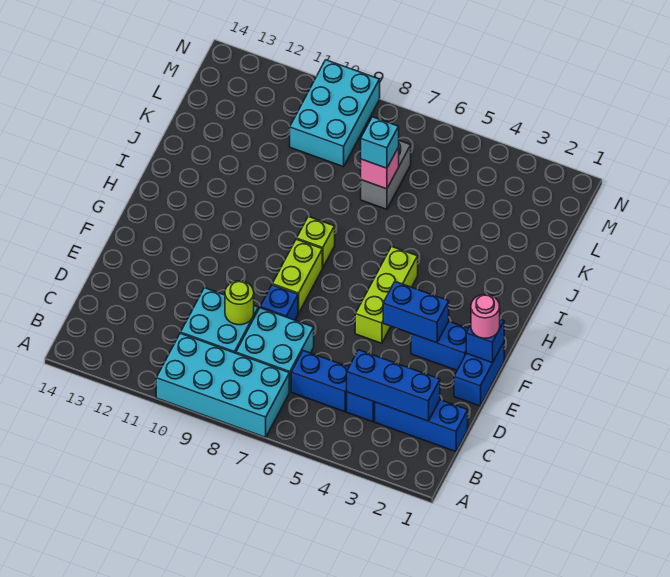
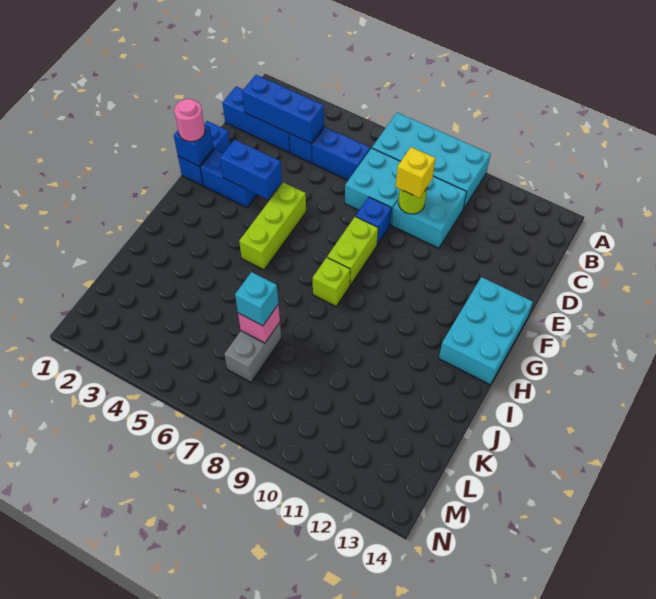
none -> yellow brick D9 level 3
cyan brick L9:N10 level 1 -> cyan brick F13:H14 level 1

